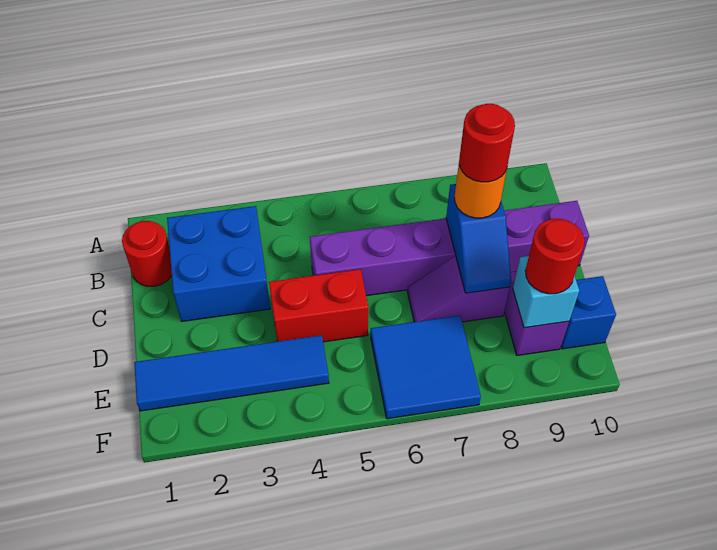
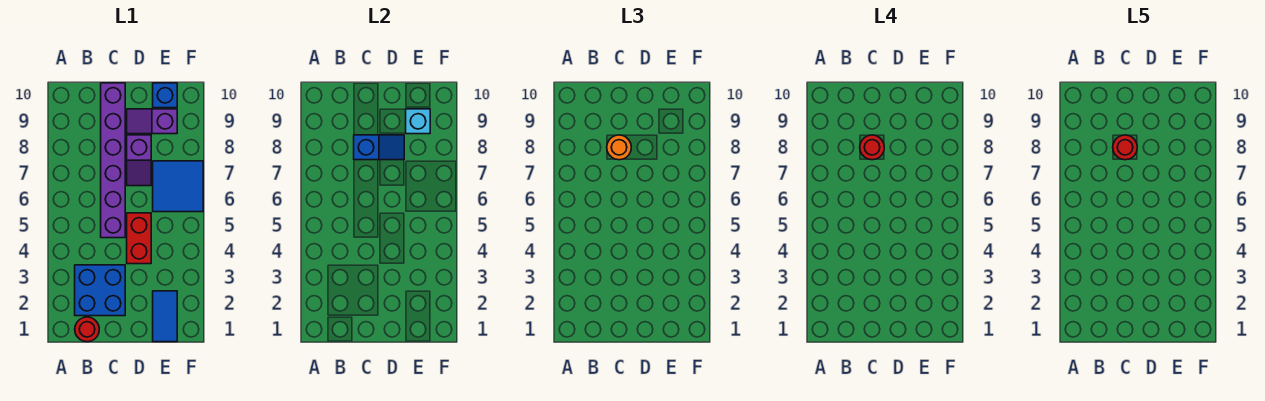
blue tile E1:E4 level 1 -> blue tile E1:E2 level 1
red round brick E9 level 3 -> red round brick C8 level 5

